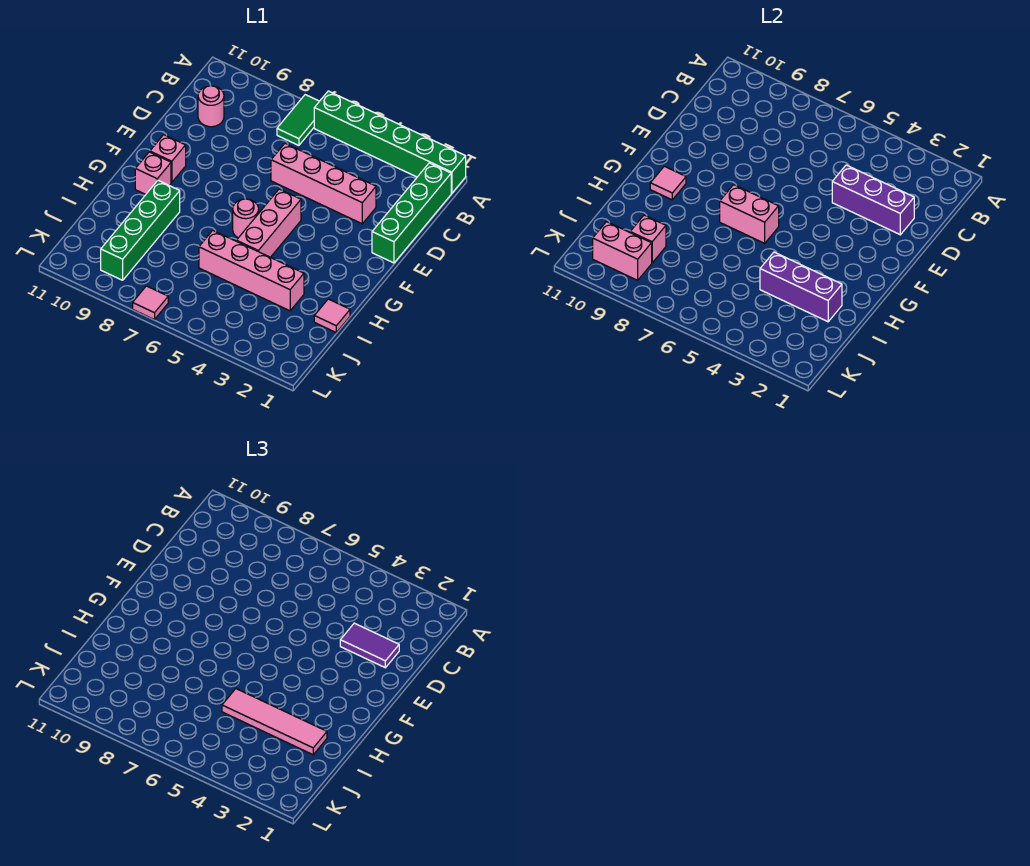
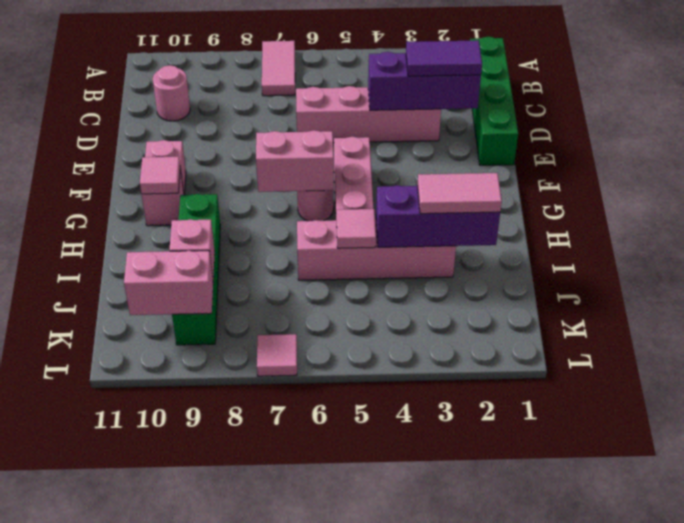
green brick A1:A6 level 1 -> none
green tile A7:B7 level 1 -> pink tile A7:B7 level 1
pink tile I1 level 1 -> pink tile I5 level 2
pink tile I2:I5 level 3 -> pink tile I2:I3 level 3

